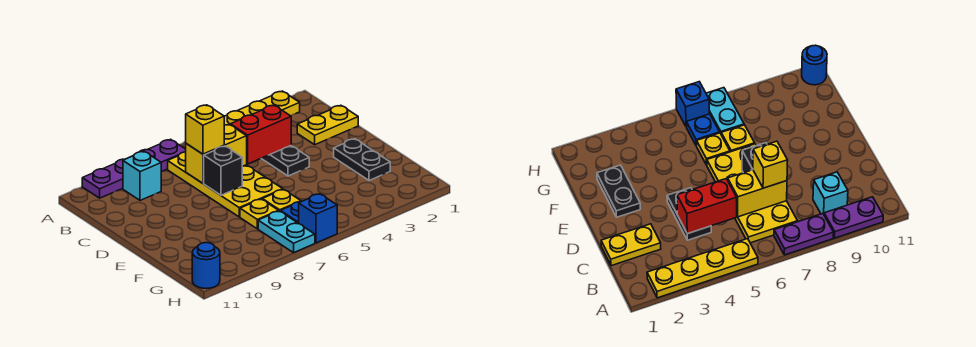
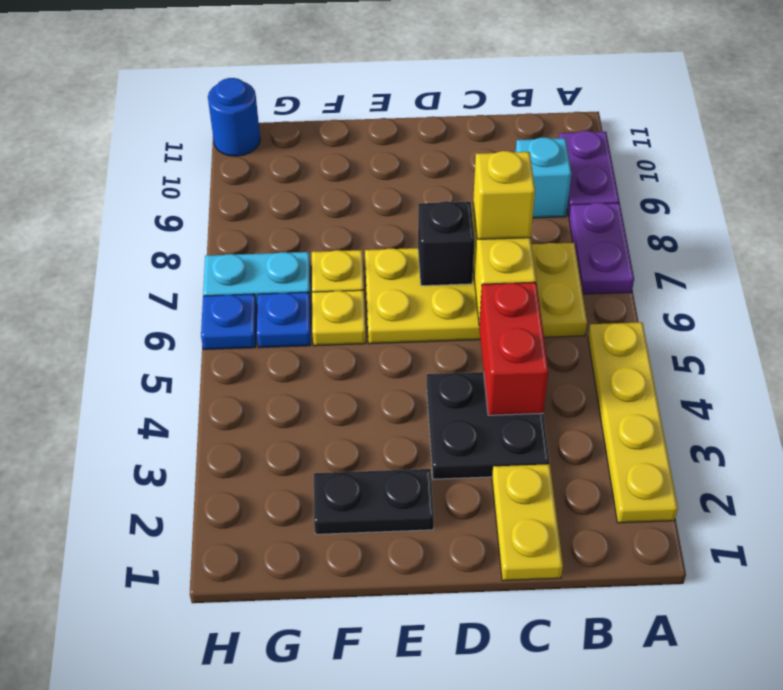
black plate C4:D4 level 1 -> black plate C3:D4 level 1
blue brick H6 level 1 -> blue plate H6 level 1

